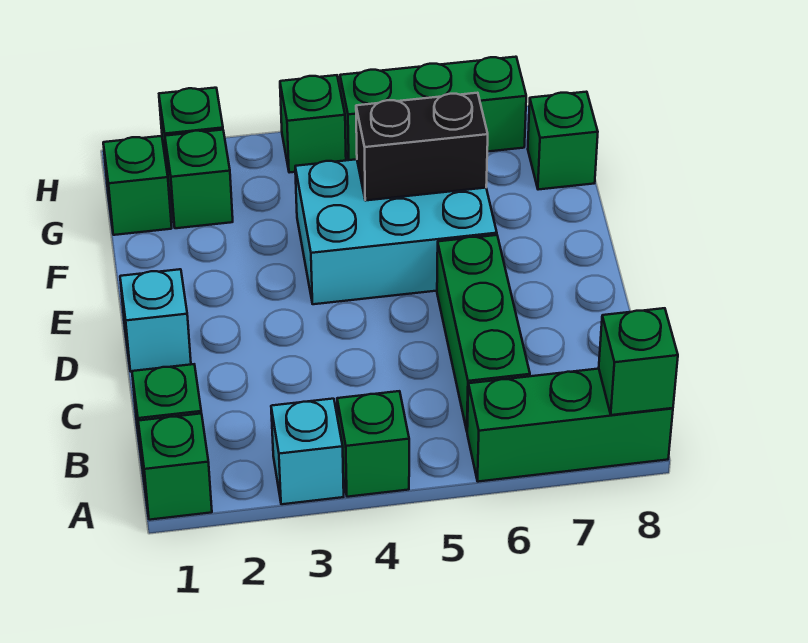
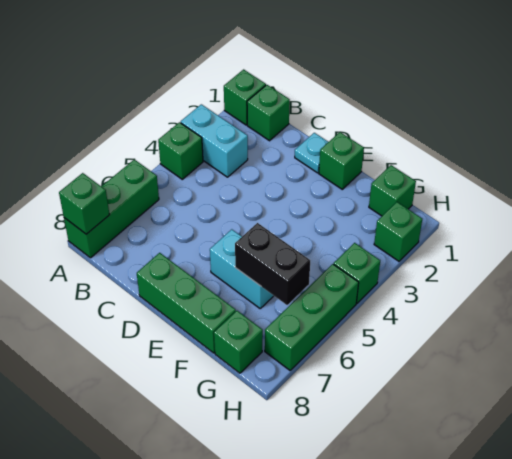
cyan brick A3 level 1 -> cyan brick A3:B3 level 1
green brick B6:D6 level 1 -> green brick D8:F8 level 1
cyan brick D1 level 1 -> cyan plate D1 level 1
cyan brick E4:F6 level 1 -> cyan brick E6:F6 level 1
black brick F5:F6 level 2 -> black brick F6:G6 level 2
green brick G2 level 1 -> green brick E1 level 1

